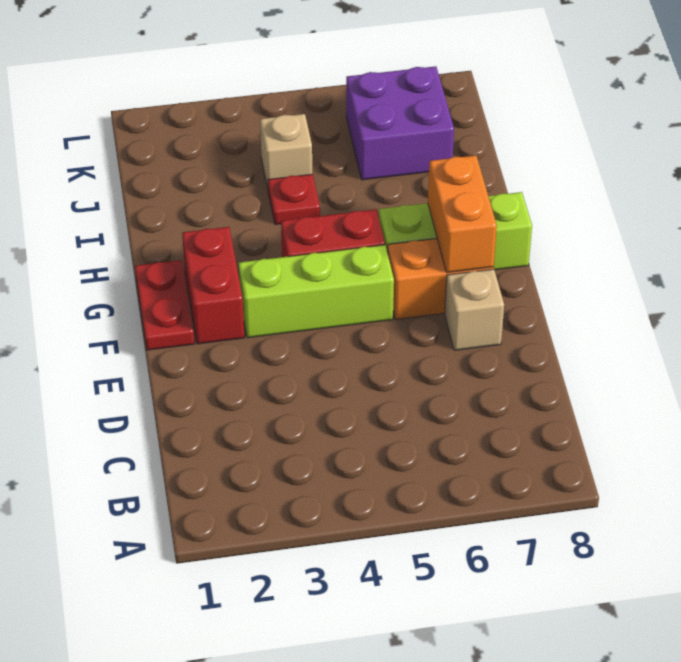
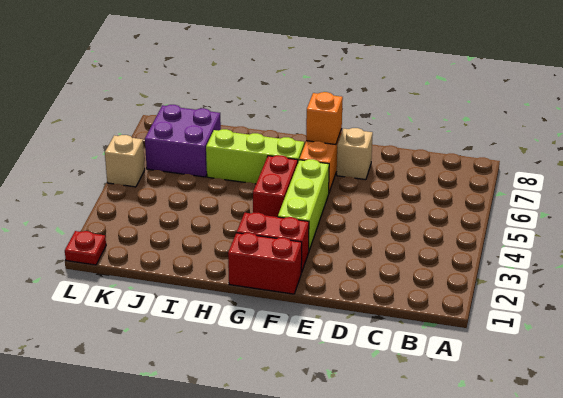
red plate F1:G1 level 1 -> red brick F1:G1 level 1
orange brick F7:G7 level 2 -> orange brick F7 level 2
lime brick G6:G8 level 1 -> lime brick G6:I6 level 1
red plate I4 level 1 -> red plate L1 level 1
tan brick J4 level 1 -> tan brick L5 level 1

